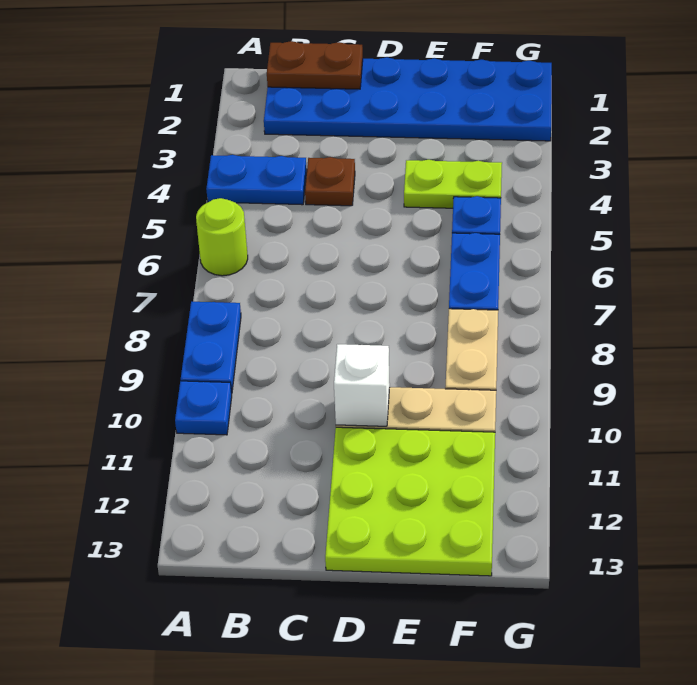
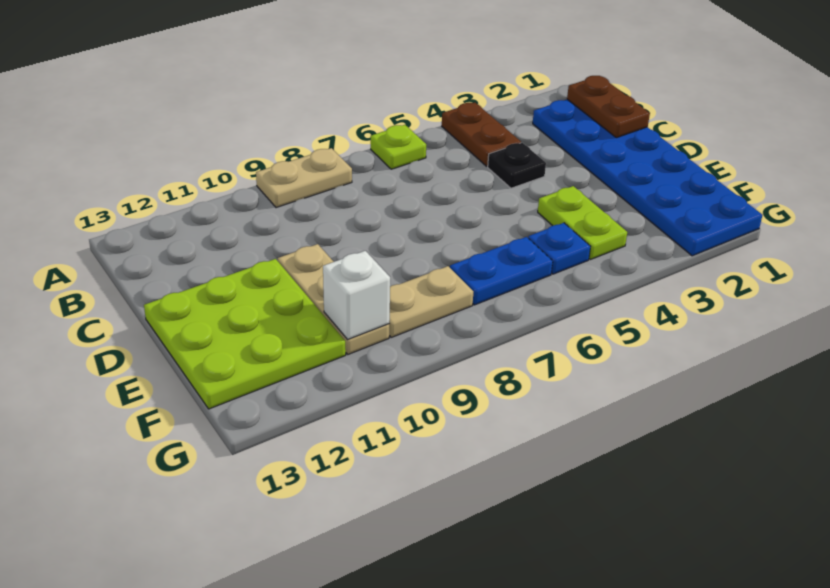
blue plate A4:B4 level 1 -> brown plate A4:B4 level 1
lime round brick A6 level 1 -> lime plate A6 level 1
blue plate A8:A9 level 1 -> tan plate A8:A9 level 1
blue plate A10 level 1 -> none
brown plate C4 level 1 -> black plate C4 level 1
white brick D10 level 2 -> white brick F10 level 2

